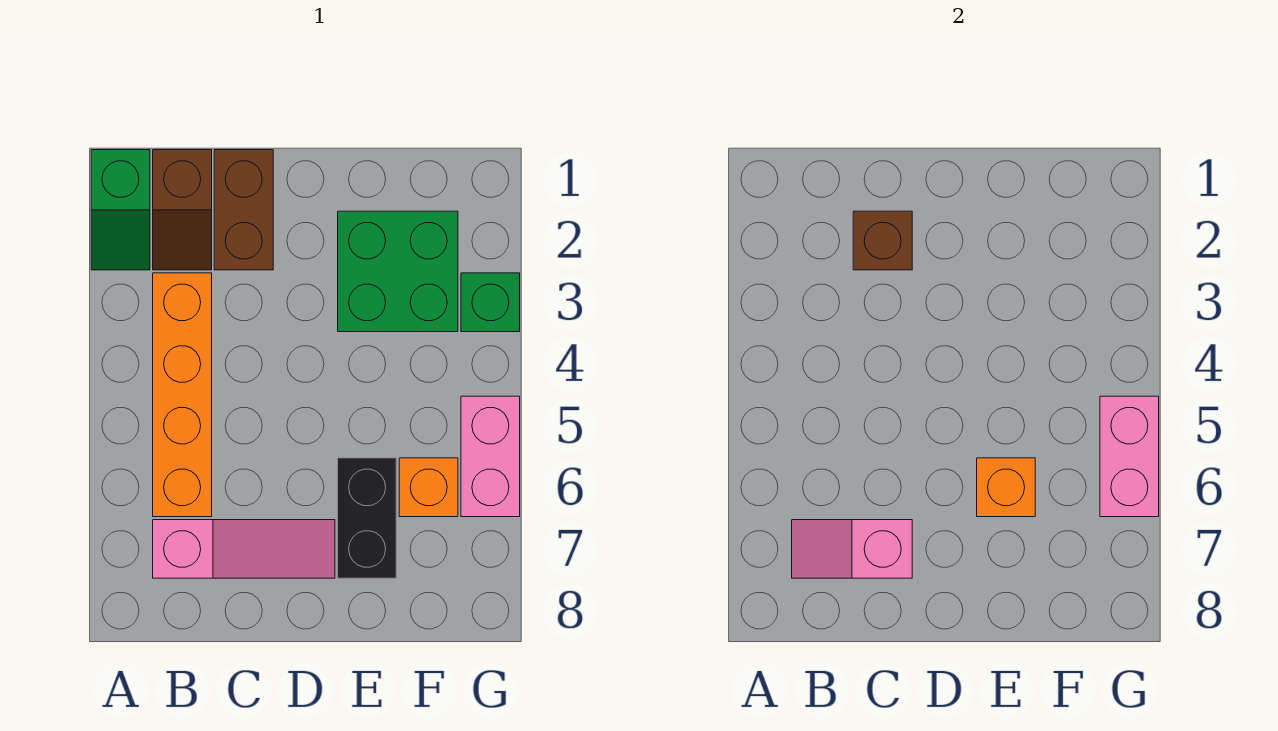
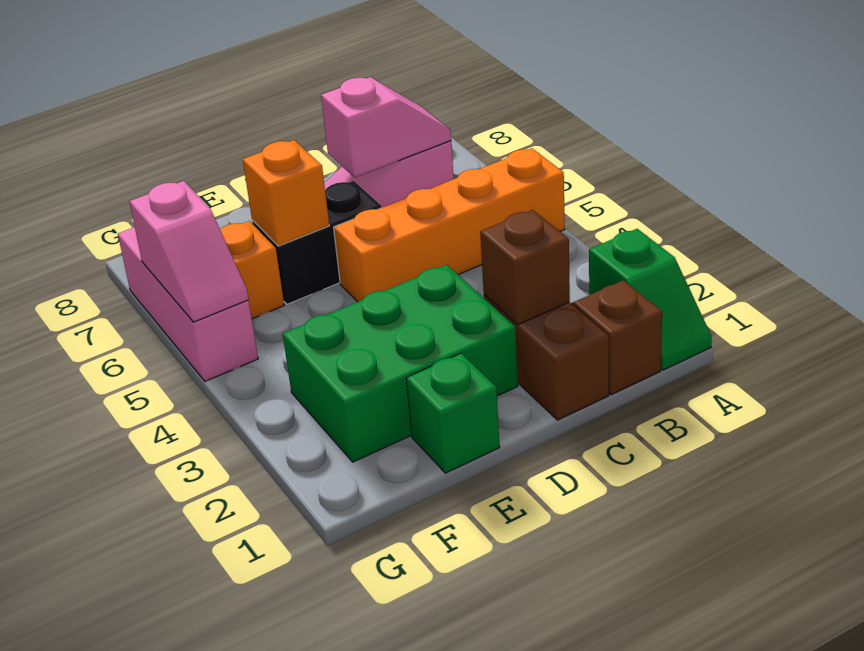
green slope A1:A2 level 1 top 1 -> green slope A1:A2 level 1 top 2
orange brick B3:B6 level 1 -> orange brick A5:D5 level 1
green brick E2:F3 level 1 -> green brick D2:F3 level 1
black brick E6:E7 level 1 -> black brick D6:E6 level 1
green brick G3 level 1 -> green brick E1 level 1
pink brick G5:G6 level 1 -> pink brick G5:G7 level 1
pink brick G5:G6 level 2 -> pink slope G5:G6 level 2 top 6

